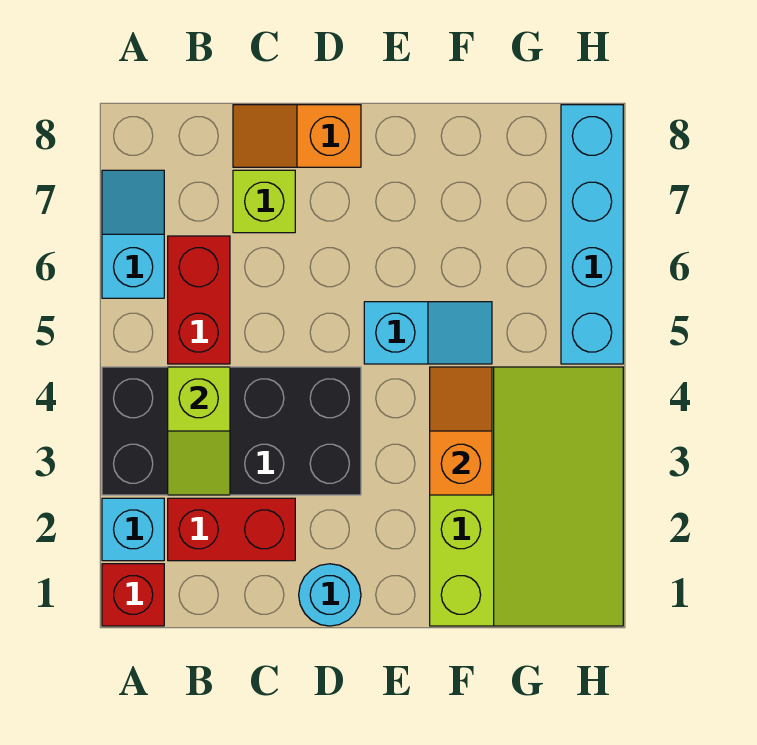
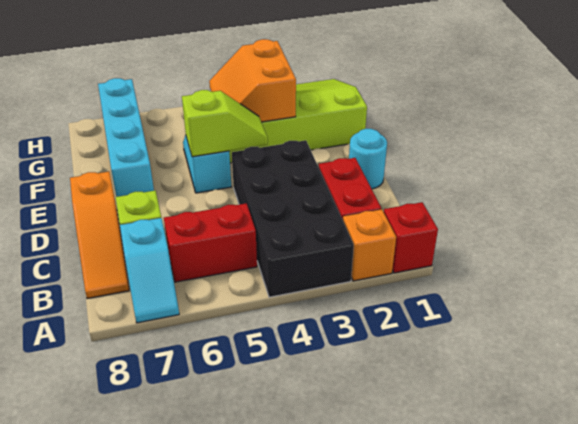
cyan brick A2 level 1 -> orange brick A2 level 1
cyan slope A6:A7 level 1 top 6 -> cyan slope A7:B7 level 1 top B
lime slope B3:B4 level 2 top 4 -> lime slope E4:E5 level 2 top 5
orange slope C8:D8 level 1 top D -> orange slope B8:D8 level 1 top D
orange slope F3:F4 level 2 top 3 -> orange slope F3:G4 level 2 top 3
cyan brick H5:H8 level 1 -> cyan brick E7:H7 level 1

